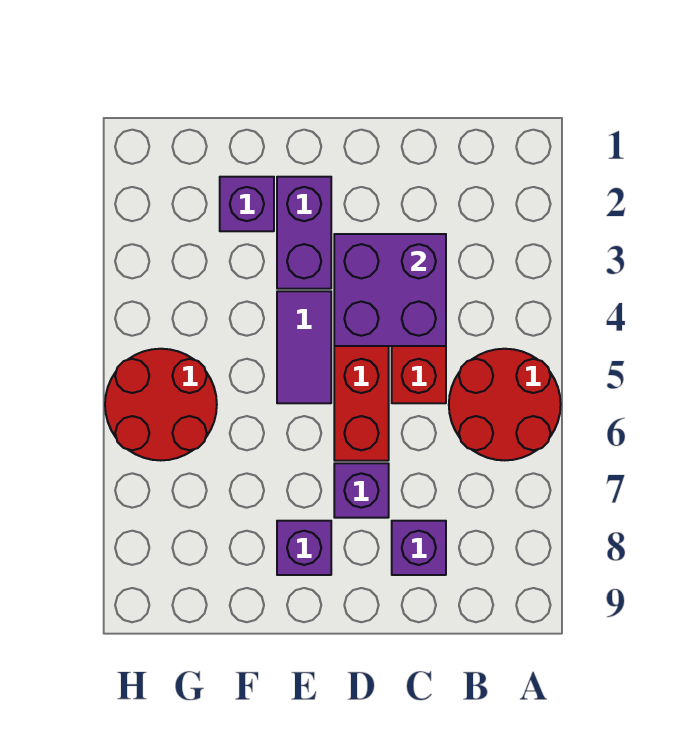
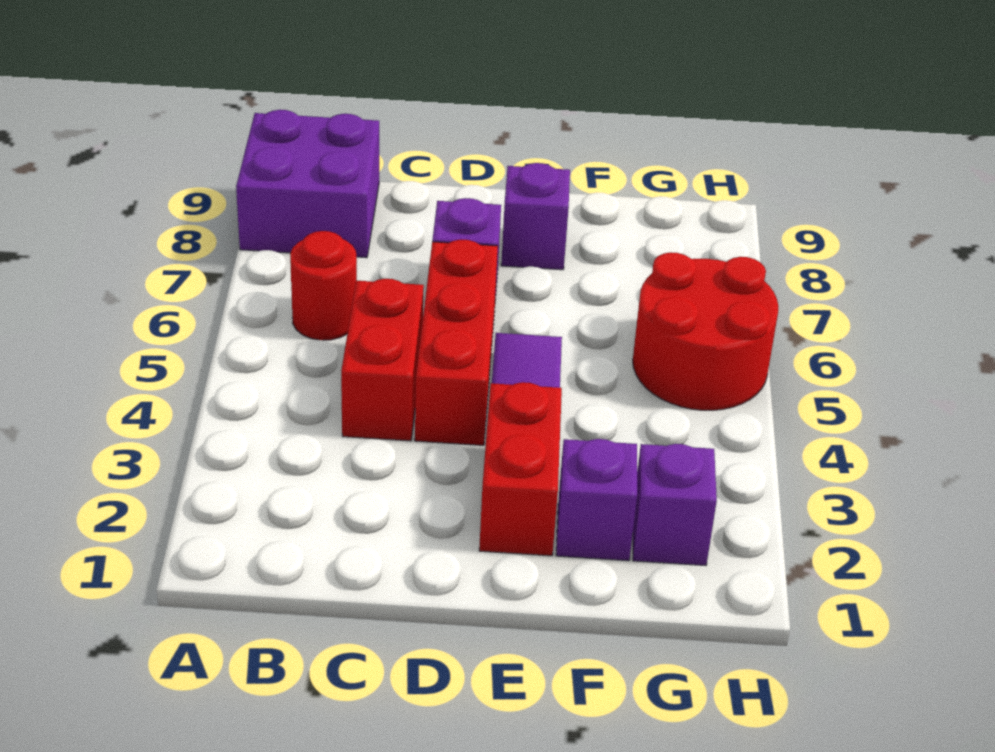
red round brick A5:B6 level 1 -> red round brick B6 level 1
purple brick C3:D4 level 2 -> purple brick A8:B9 level 1
purple brick C8 level 1 -> purple brick G2 level 1
purple brick E2:E3 level 1 -> red brick E2:E3 level 1

